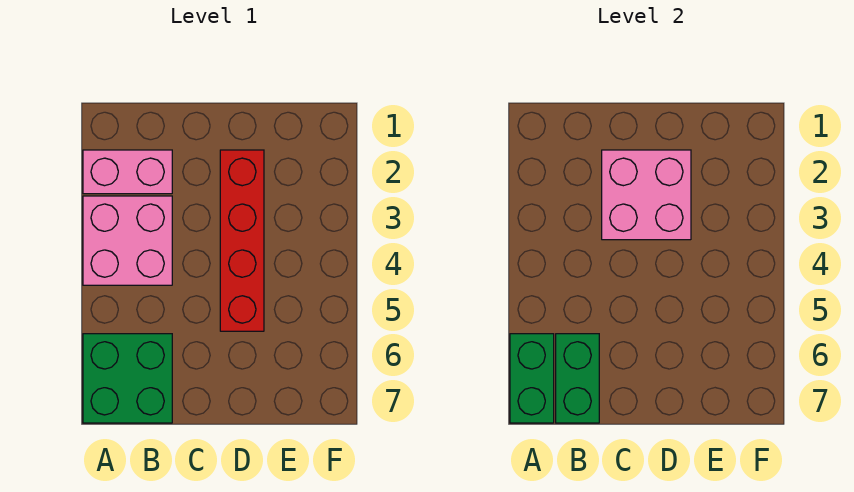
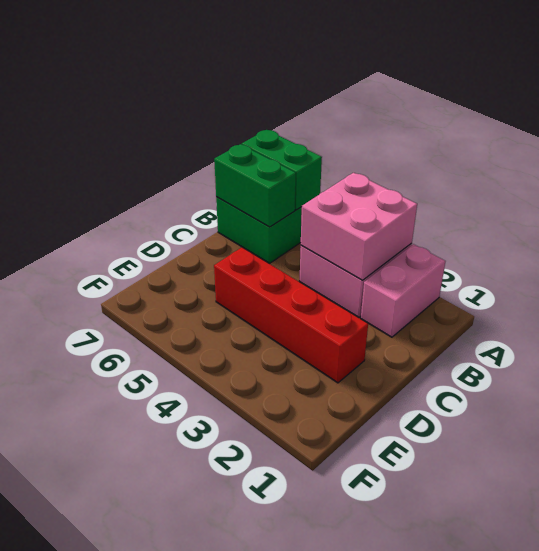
pink brick C2:D3 level 2 -> pink brick A3:B4 level 2

